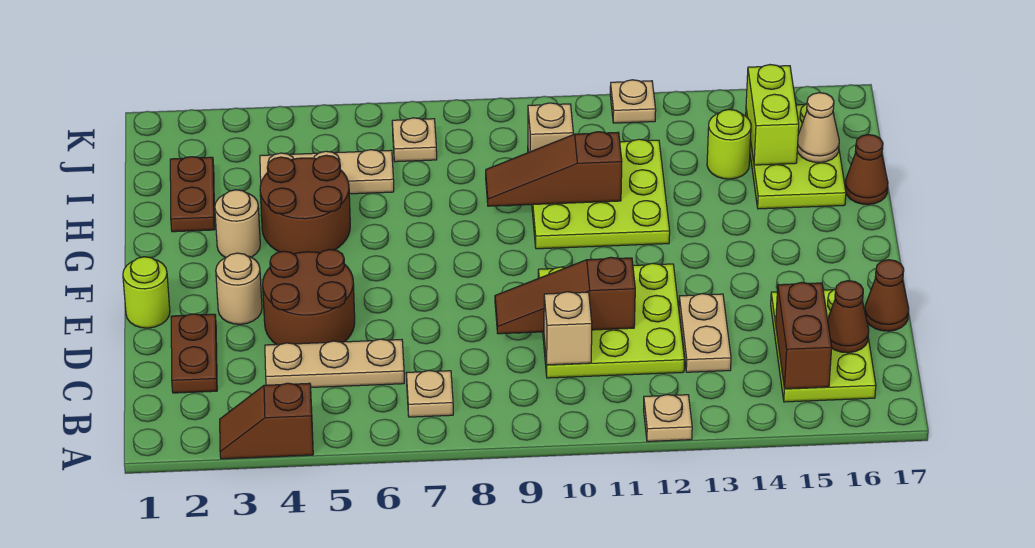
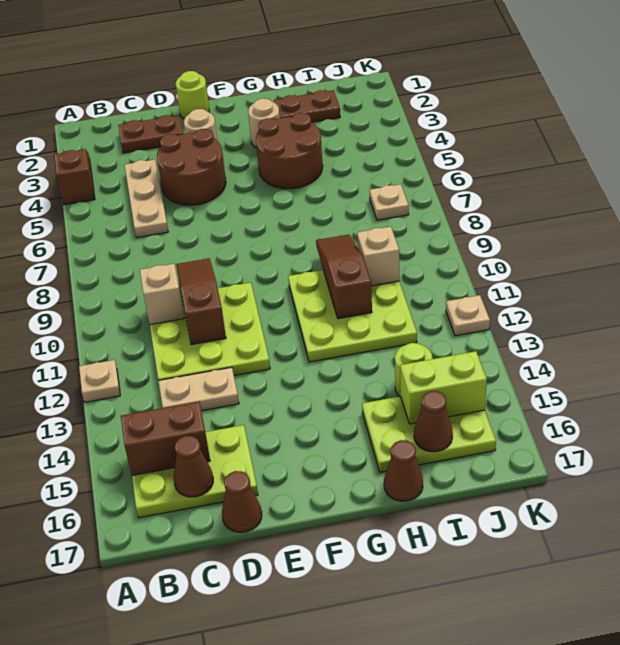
tan plate B7 level 1 -> none
tan plate I4:I6 level 1 -> none
tan cone I16 level 2 -> brown cone I16 level 2

